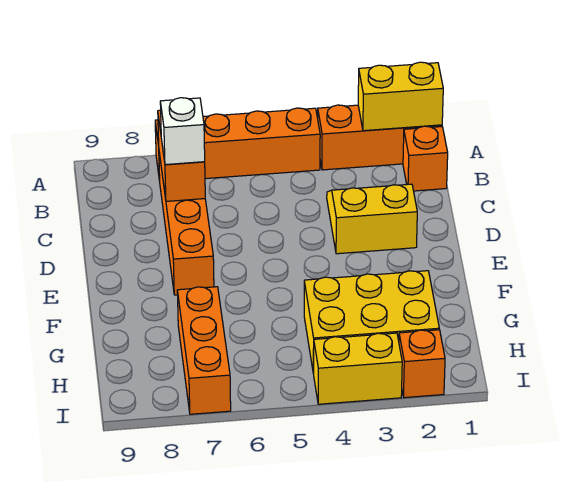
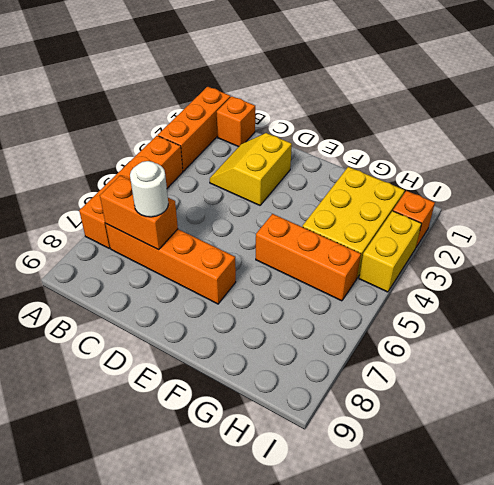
yellow brick A1:A2 level 2 -> none
white brick C7 level 3 -> white round brick C7 level 3
orange brick G7:I7 level 1 -> orange brick F5:H5 level 1

